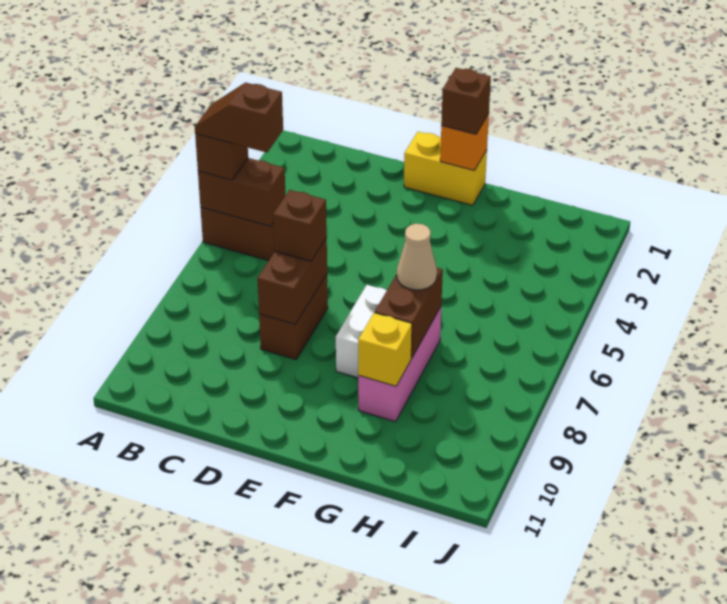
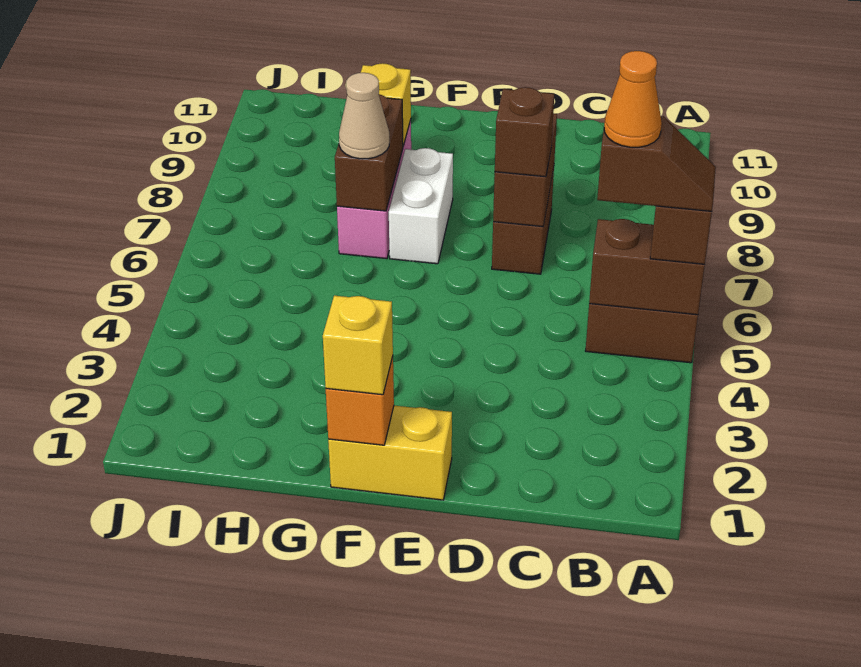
none -> orange cone B5 level 5
brown brick F1 level 3 -> yellow brick F1 level 3

